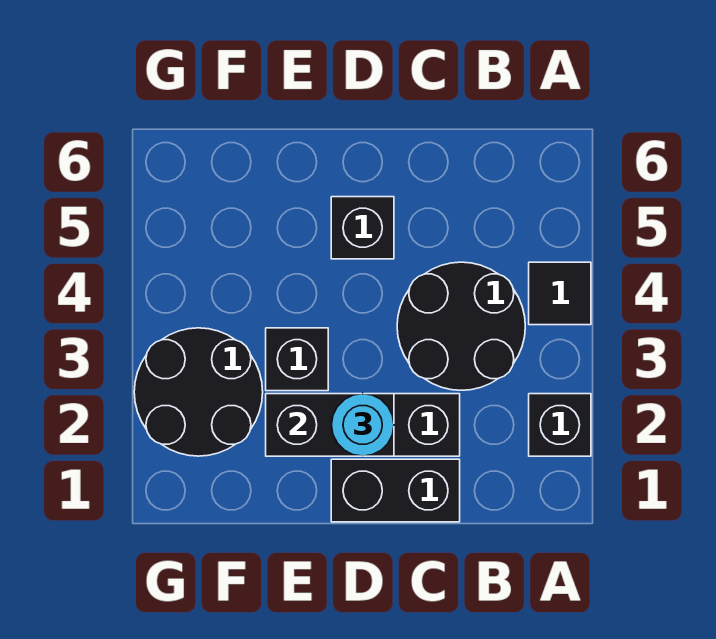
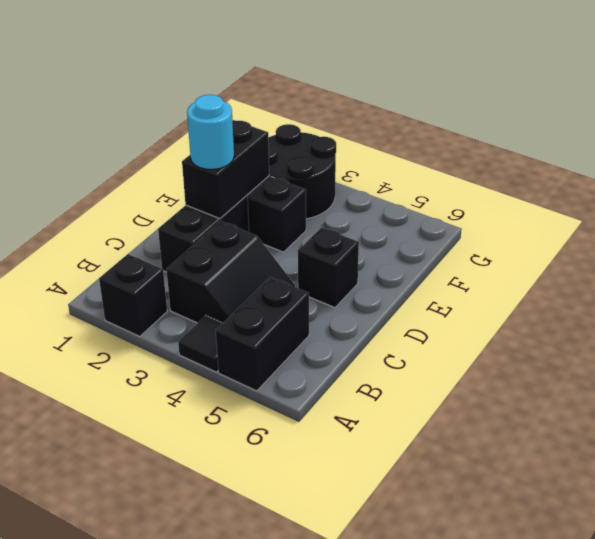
black round brick B3:C4 level 1 -> black slope B3:C4 level 1 top 3
black brick C1:D1 level 1 -> black brick A5:B5 level 1

